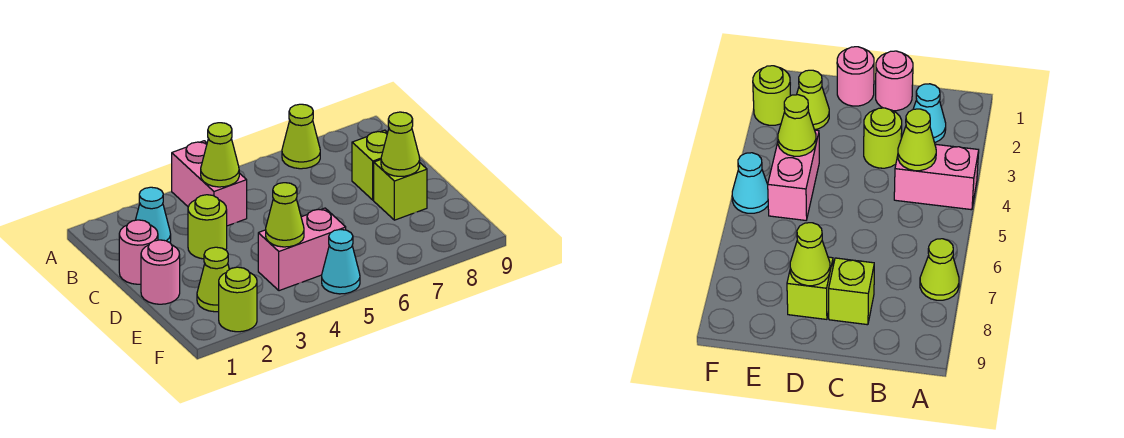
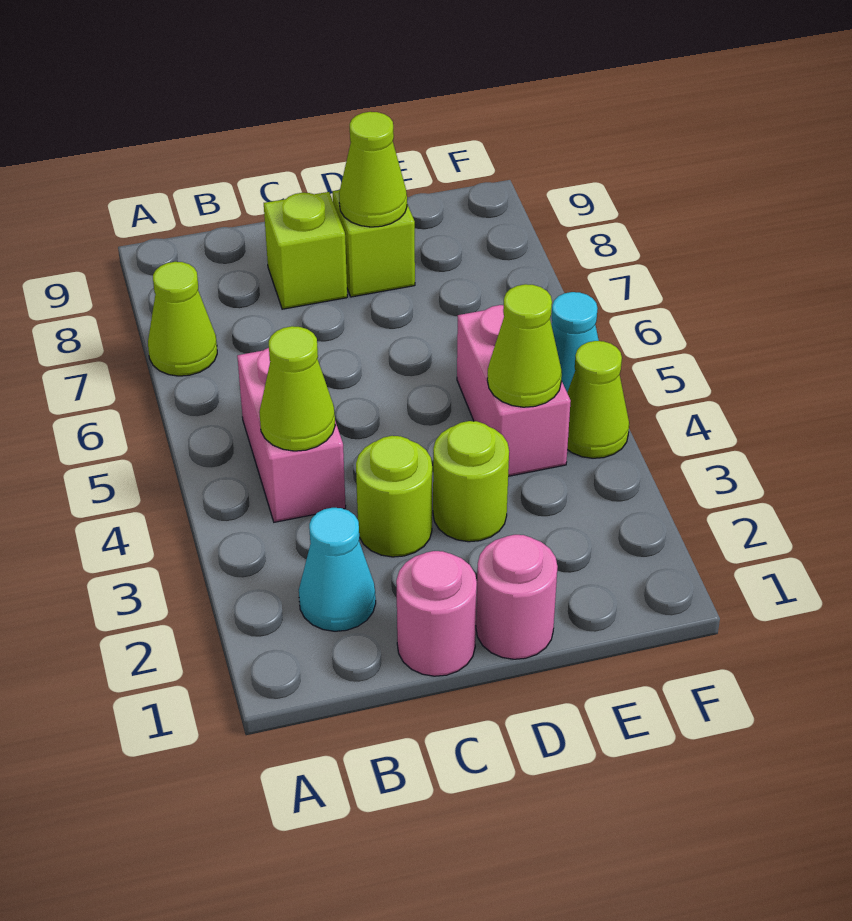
pink brick A4:B4 level 1 -> pink brick B4:B5 level 1
lime cone E2 level 1 -> lime cone F4 level 1
lime round brick F2 level 1 -> lime round brick D3 level 1

